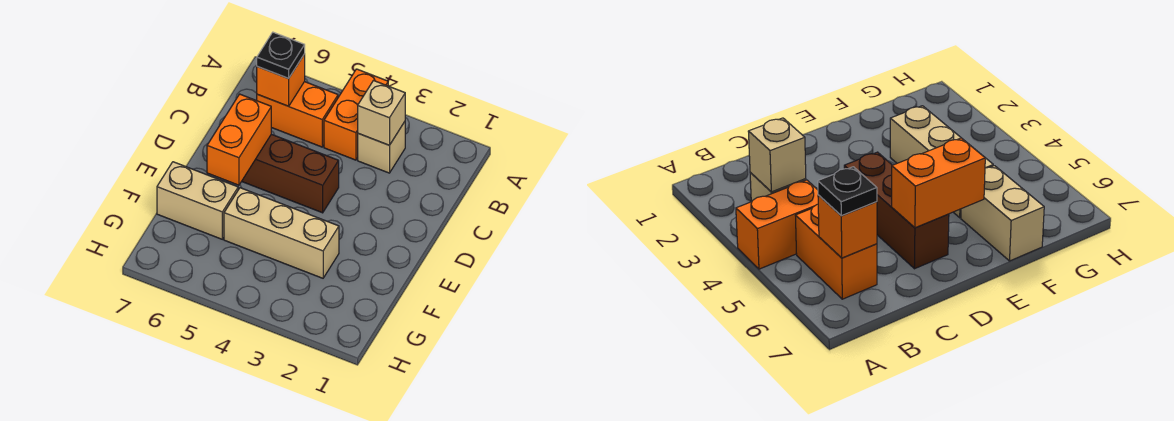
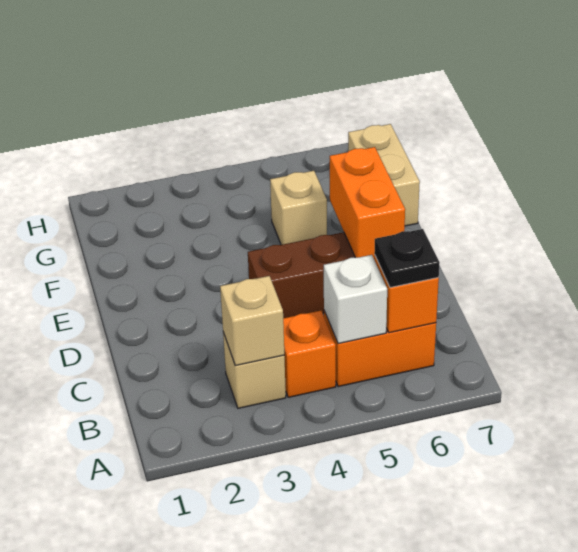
orange brick A4:B4 level 1 -> orange brick B4 level 1
none -> white brick B5 level 2
tan brick F3:F5 level 1 -> tan brick F5 level 1
tan brick F6:F7 level 1 -> tan brick F7:G7 level 1

